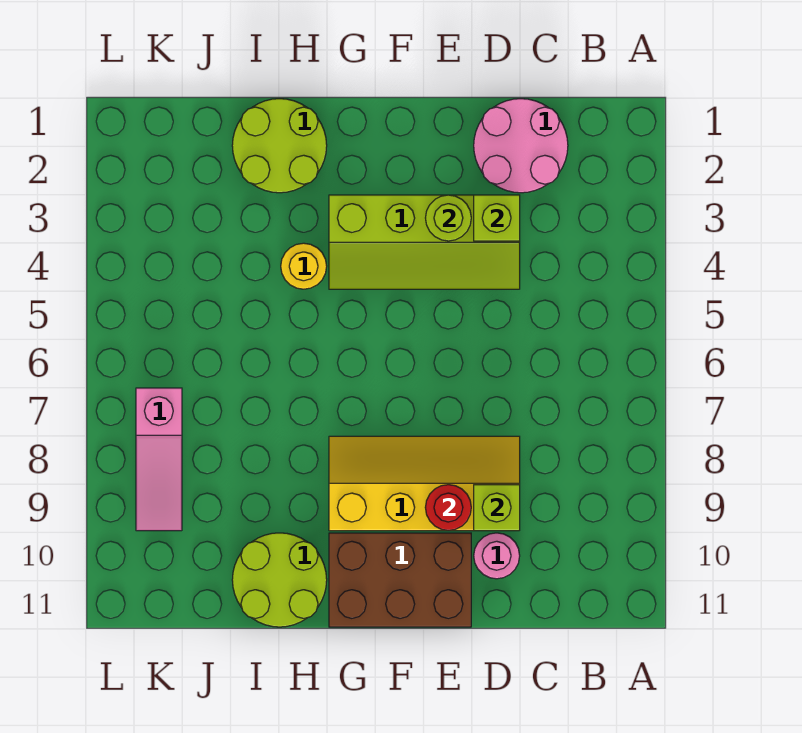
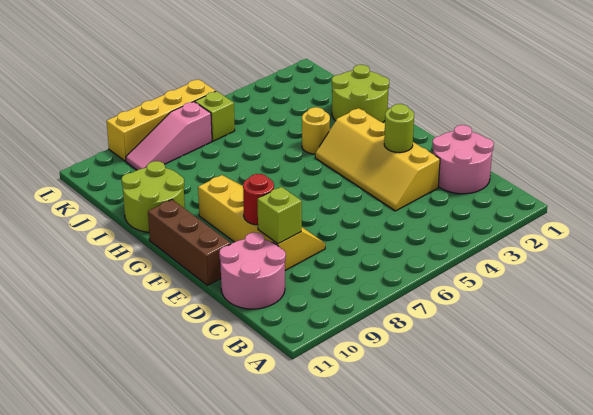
lime slope D3:G4 level 1 top 3 -> yellow slope D3:G4 level 1 top 3
lime brick D3 level 2 -> lime brick K6 level 1
pink round brick D10 level 1 -> pink round brick C10:D11 level 1
brown brick E10:G11 level 1 -> brown brick E11:G11 level 1
none -> yellow brick L6:L9 level 1

